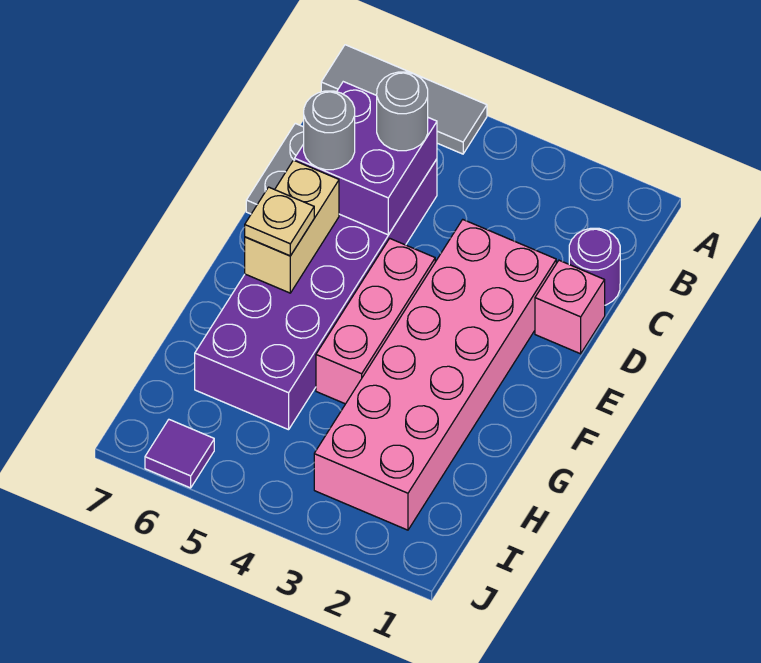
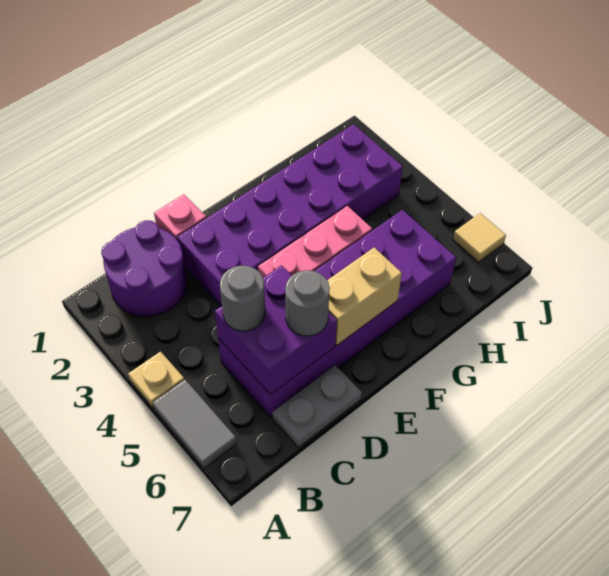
grey tile A5:A7 level 1 -> grey tile A5:A6 level 1
purple round brick C1 level 1 -> purple round brick B1:C2 level 1
pink brick D2:I3 level 1 -> purple brick D2:I3 level 1
tan plate F6 level 3 -> tan plate A4 level 1
purple tile J6 level 1 -> tan tile J6 level 1

